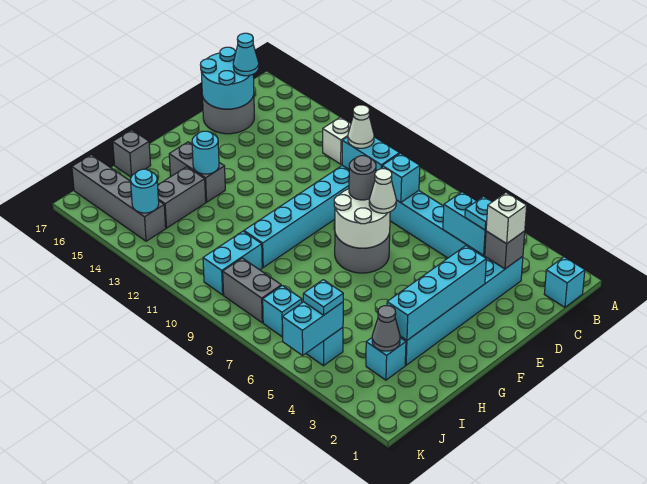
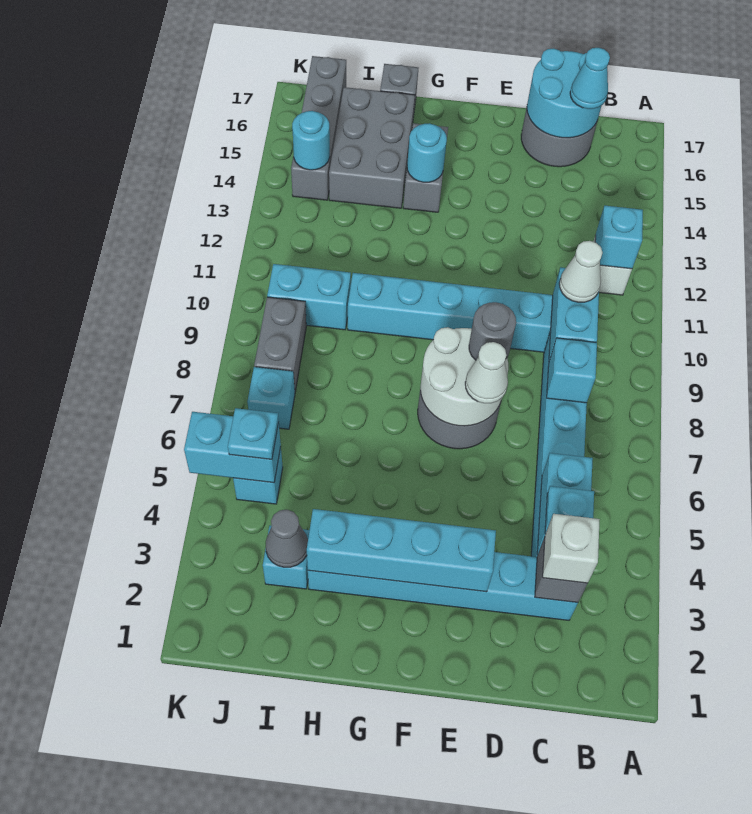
cyan brick B1 level 1 -> cyan brick B12 level 2
grey brick H14:I14 level 1 -> grey brick H14:I16 level 1

